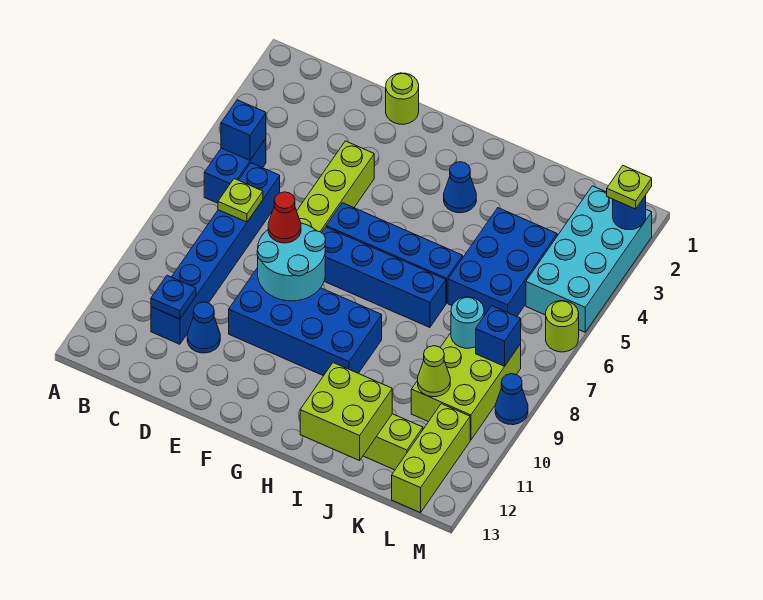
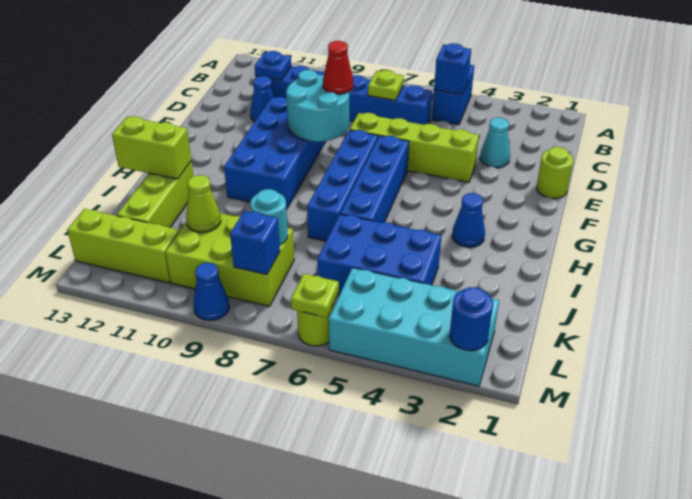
blue brick B5:B6 level 1 -> blue brick A5:B5 level 1
none -> cyan cone D3 level 1
lime brick I12:J13 level 2 -> lime brick I12:I13 level 2
lime plate M2 level 3 -> lime plate M6 level 2

